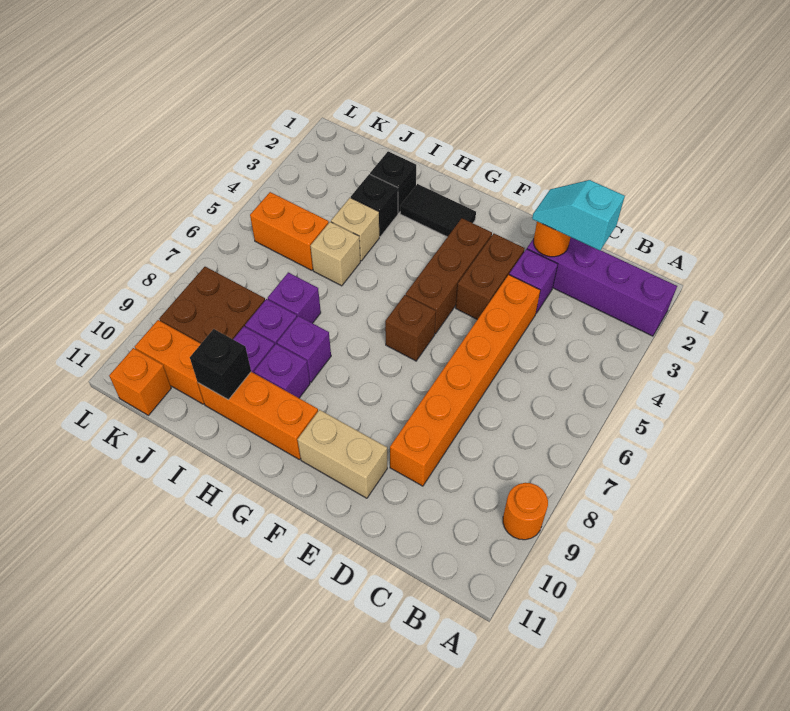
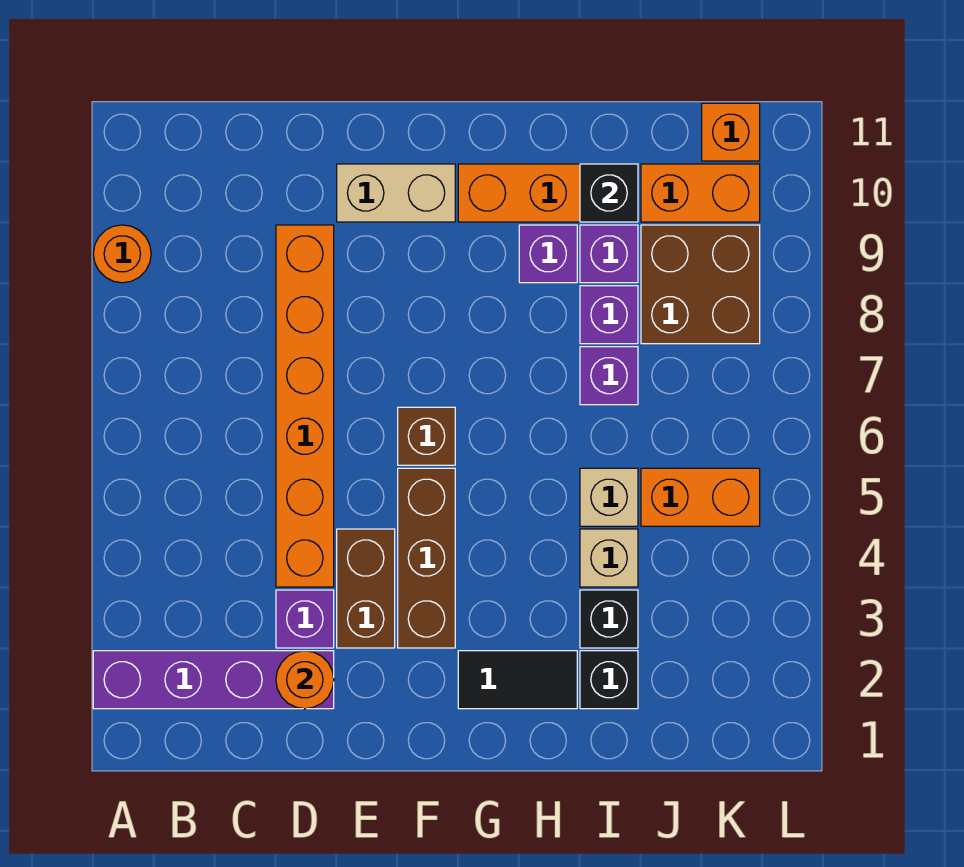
cyan slope C2:D2 level 3 top C -> none
purple brick H8 level 1 -> none

